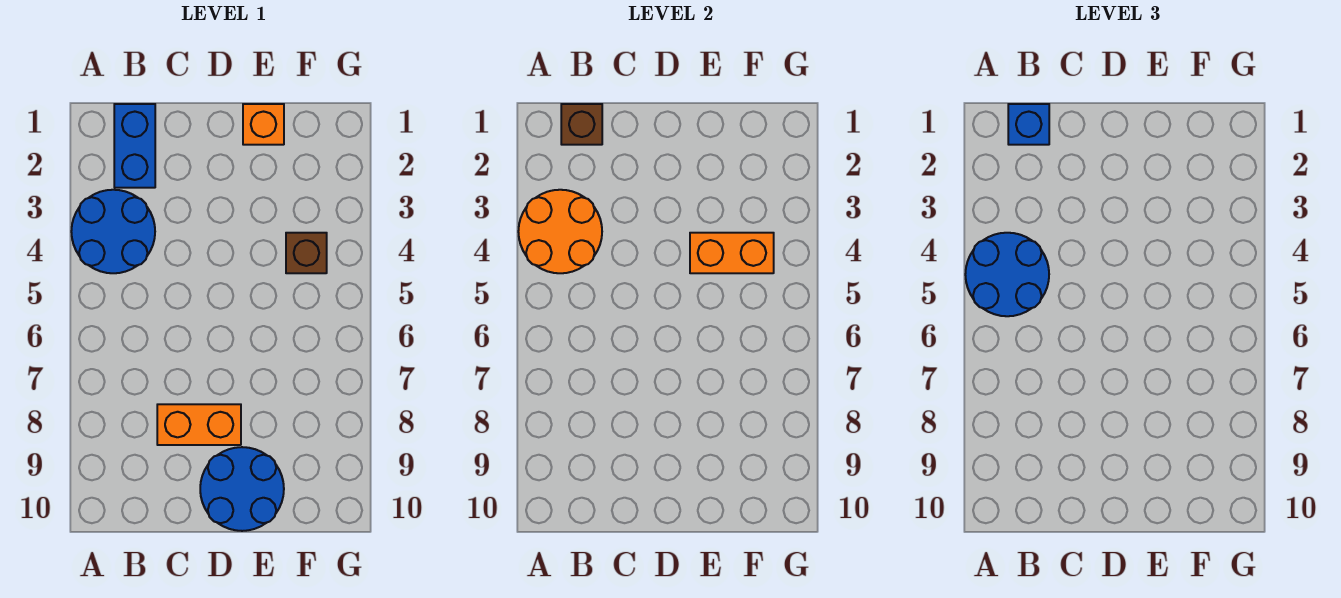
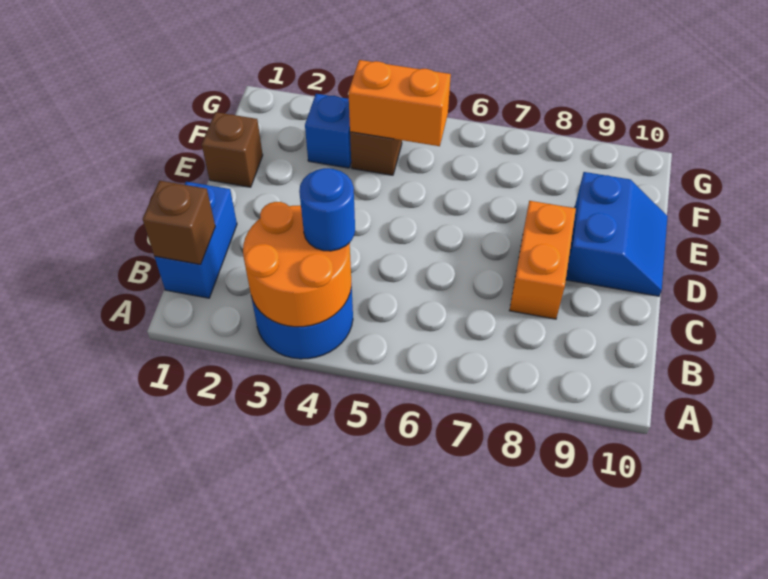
blue round brick A4:B5 level 3 -> blue round brick B4 level 3
blue brick B1:B2 level 1 -> blue brick B1:C1 level 1
blue brick B1 level 3 -> blue brick F3 level 1
blue round brick D9:E10 level 1 -> blue slope D9:E10 level 1 top 9
orange brick E1 level 1 -> brown brick E1 level 1
orange brick E4:F4 level 2 -> orange brick F4:F5 level 2

